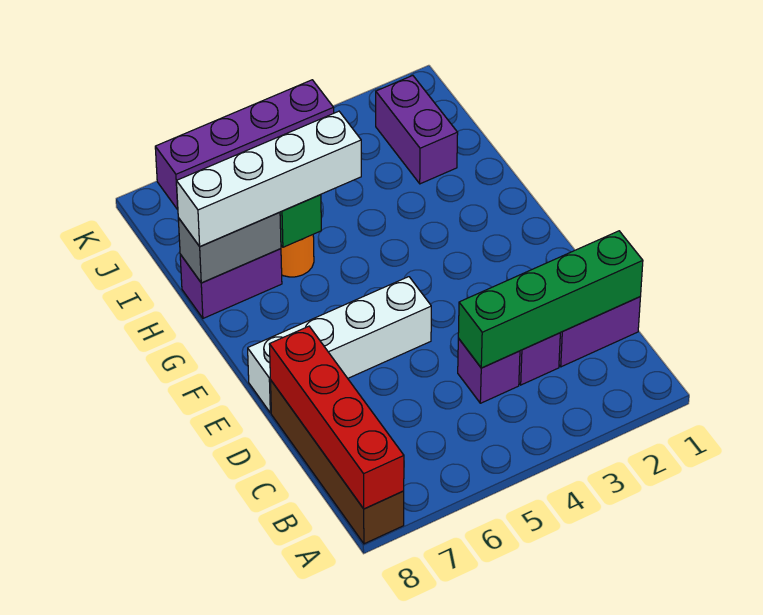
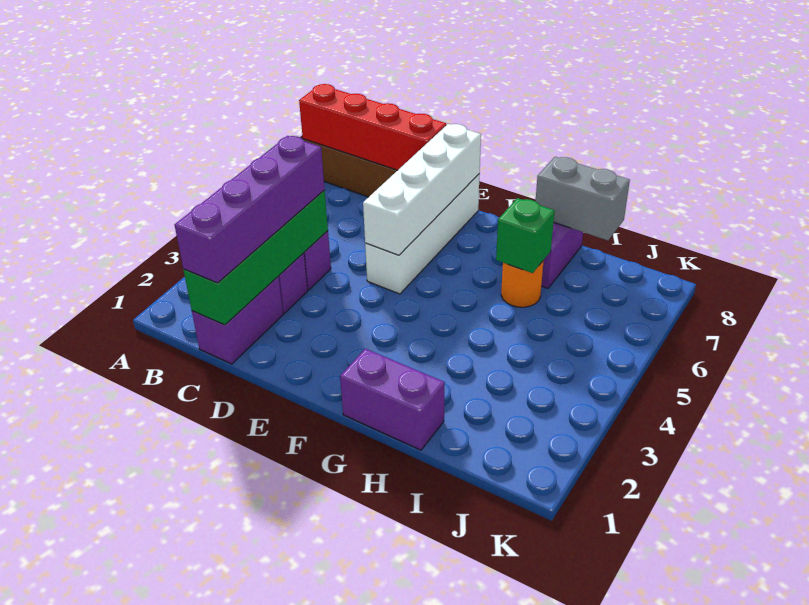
white brick H5:H8 level 3 -> white brick E5:E8 level 2
grey brick H7:H8 level 2 -> grey brick H8:I8 level 2
purple brick I2:J2 level 1 -> purple brick G1:H1 level 1
purple brick K4:K7 level 1 -> purple brick C1:C4 level 3

